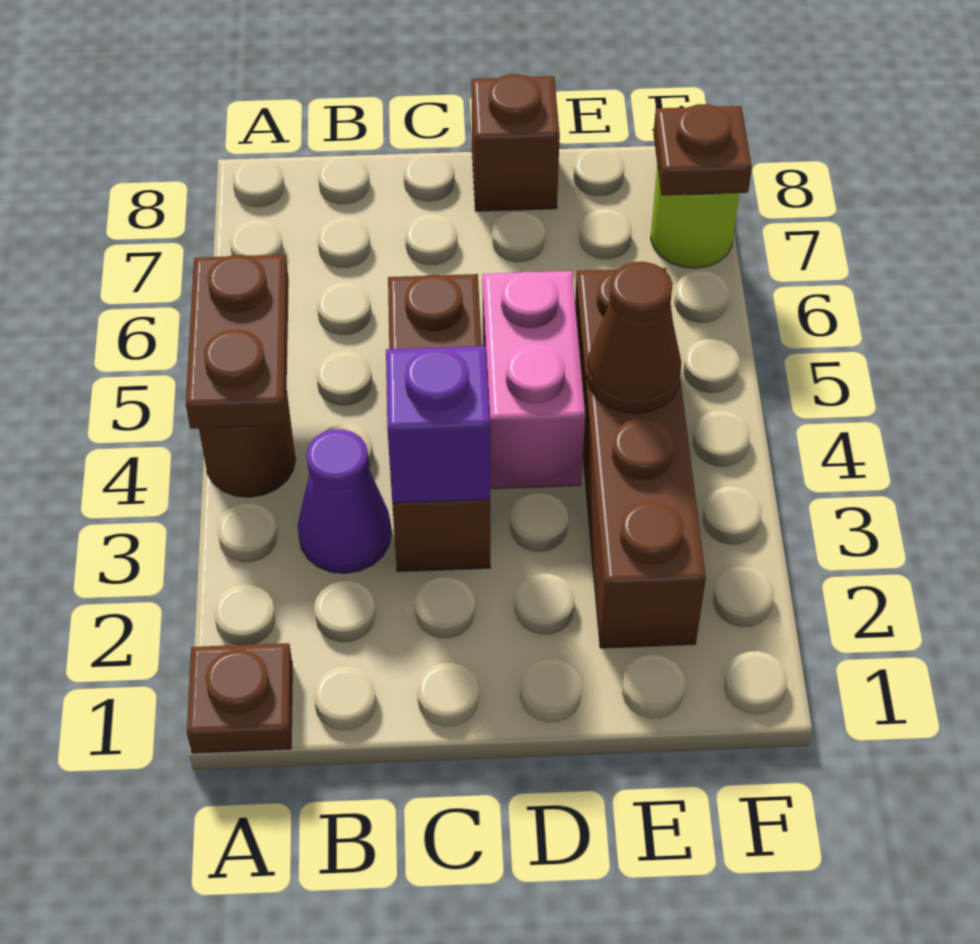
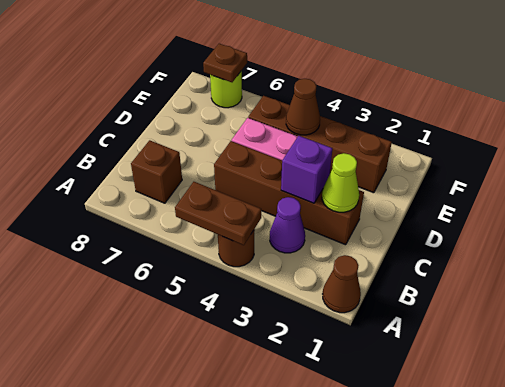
brown plate A1 level 1 -> brown cone A1 level 1
none -> lime cone C2 level 2
brown brick C3:C5 level 1 -> brown brick C2:C5 level 1
brown brick D8 level 1 -> brown brick B7 level 1

